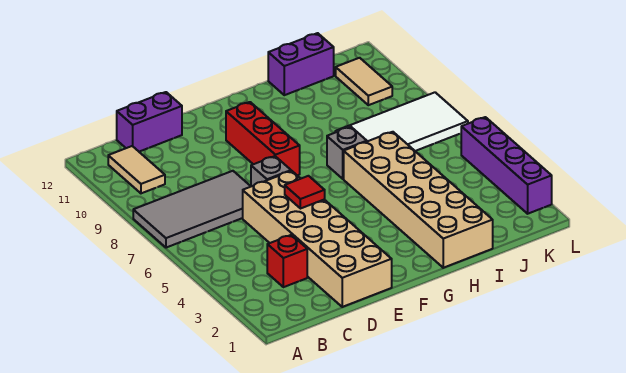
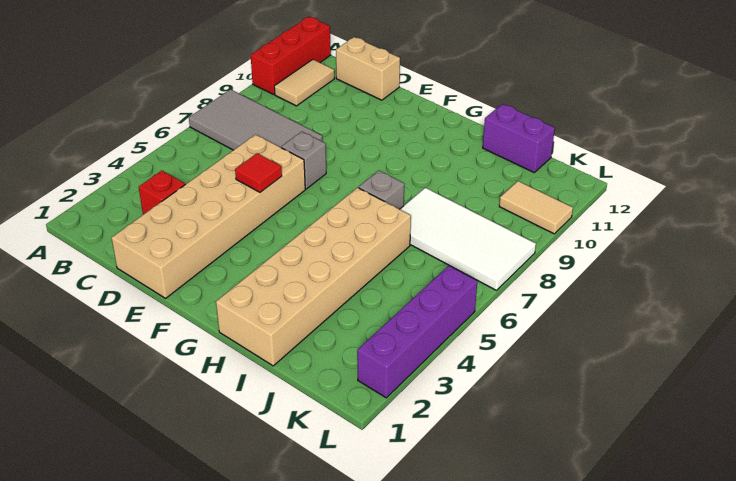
purple brick C12:D12 level 1 -> tan brick C12:D12 level 1
red brick F8:F10 level 1 -> red brick A10:A12 level 1
tan tile K10:K11 level 1 -> tan tile K10:L10 level 1

